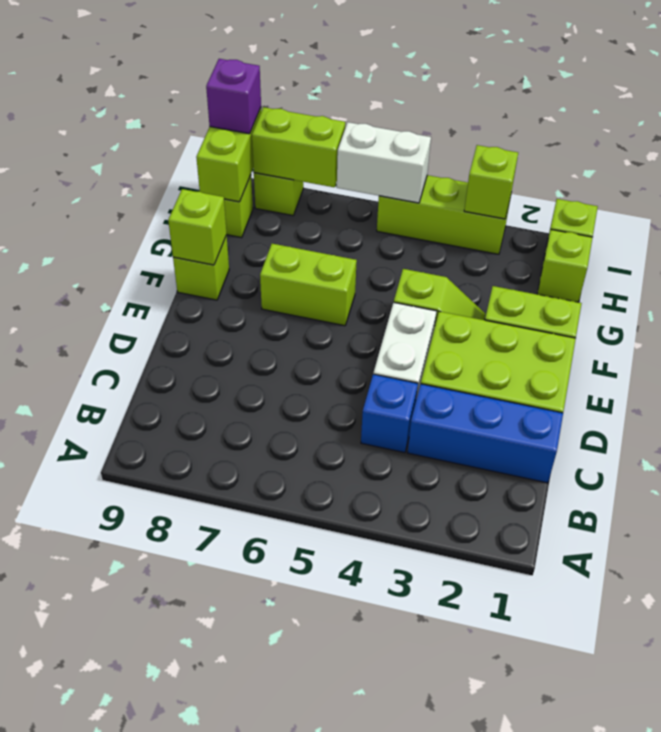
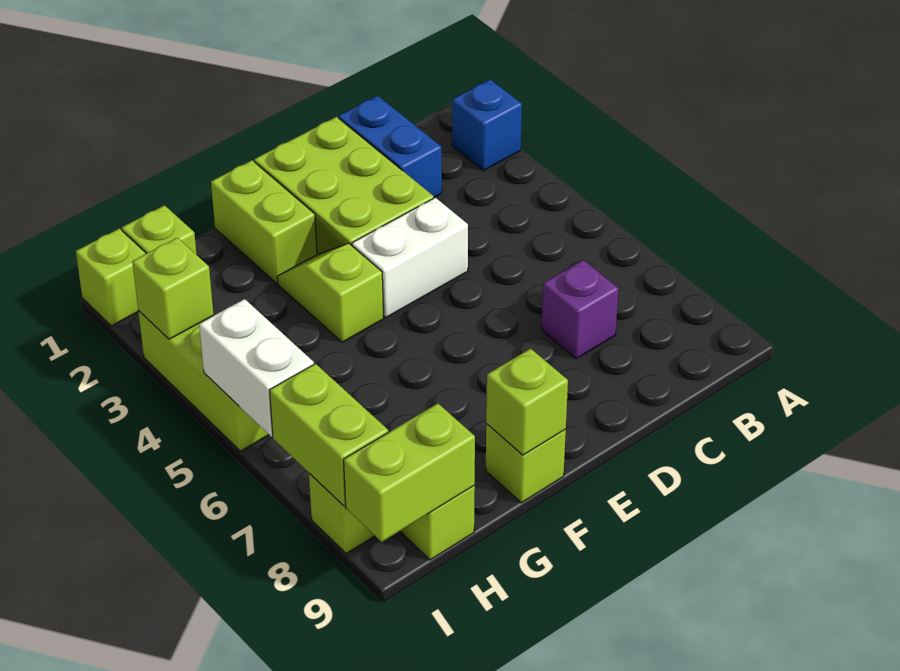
blue brick C1:C3 level 1 -> blue brick C1:C2 level 1
blue brick C4 level 1 -> blue brick A2 level 1
lime brick F6:F7 level 1 -> none
purple brick I9 level 3 -> purple brick C7 level 1

